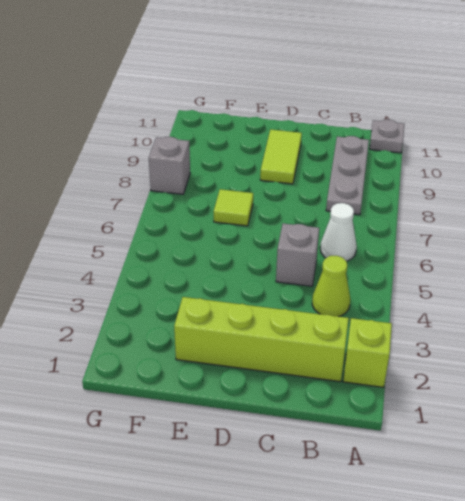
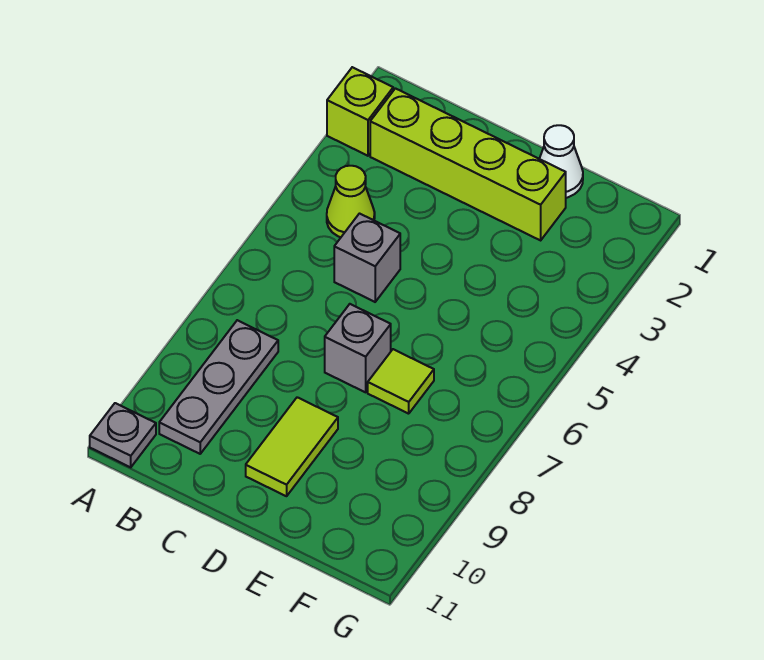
white cone B6 level 1 -> white cone E1 level 1
grey brick G8 level 1 -> grey brick D7 level 1

